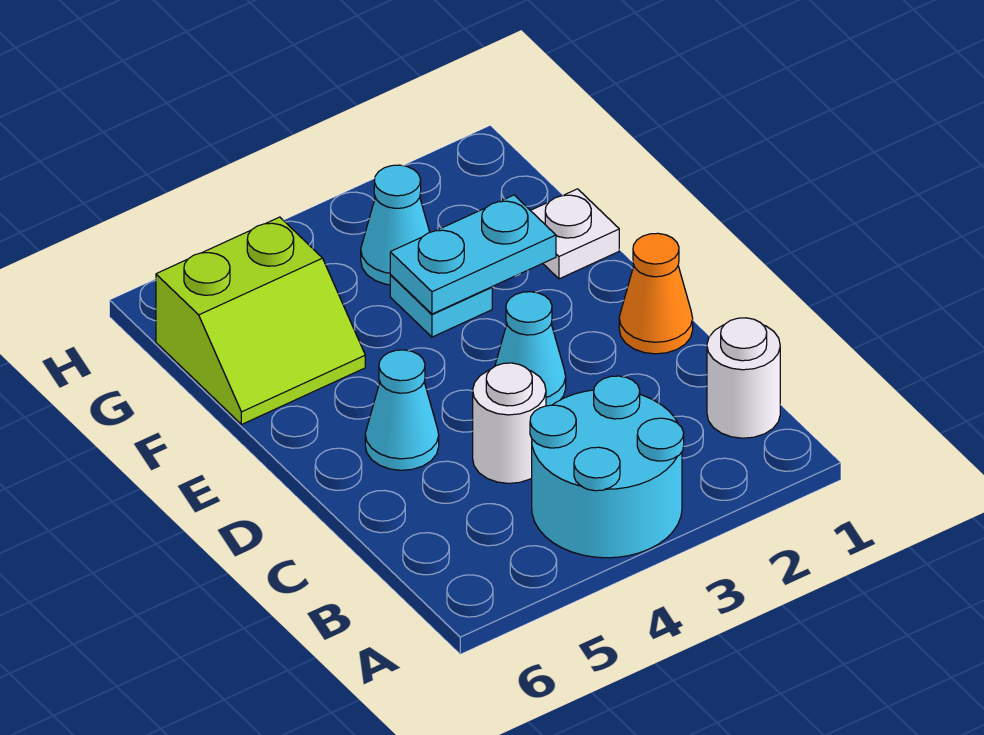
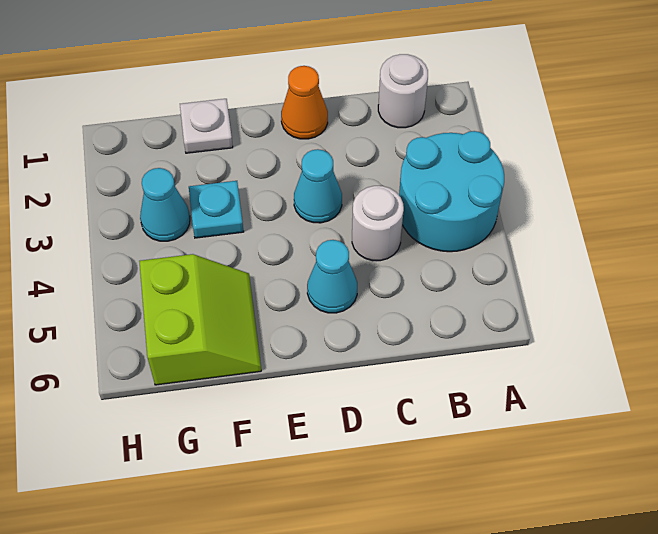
cyan plate F2:F3 level 2 -> none

